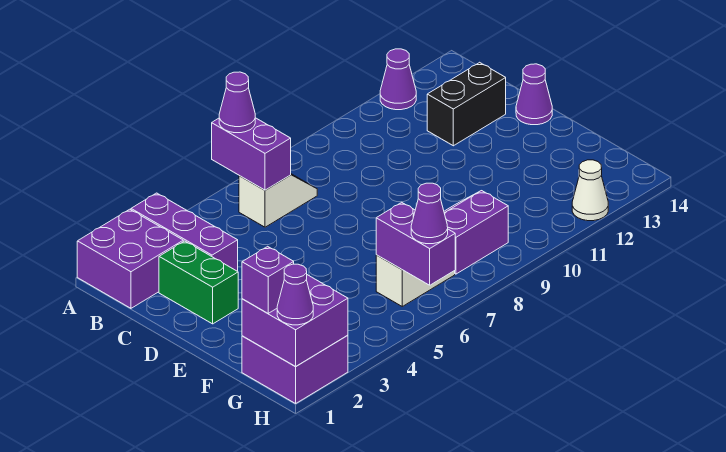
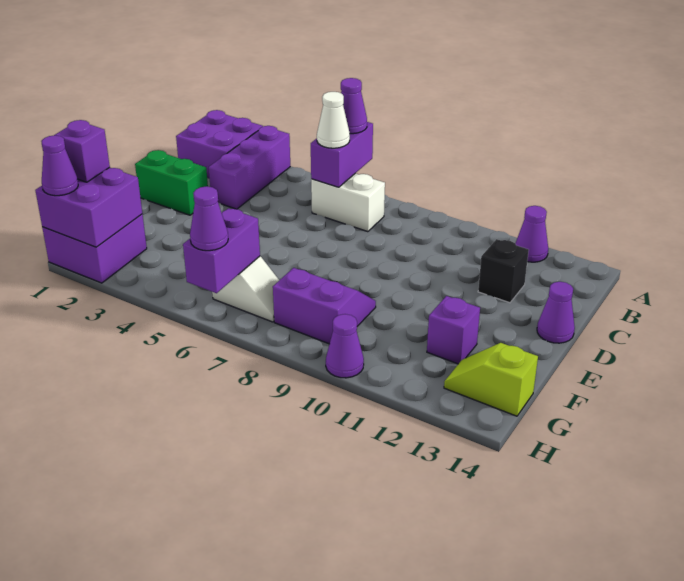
white slope B6:B7 level 1 top 6 -> white brick B6:B7 level 1
green brick C2:D2 level 1 -> green brick D1:D2 level 1
black brick C12:C13 level 1 -> black brick C12 level 1
none -> purple brick F12 level 1
none -> lime slope G13:G14 level 1 top 14
none -> purple cone H10 level 1
white cone H12 level 1 -> white cone B6 level 3

